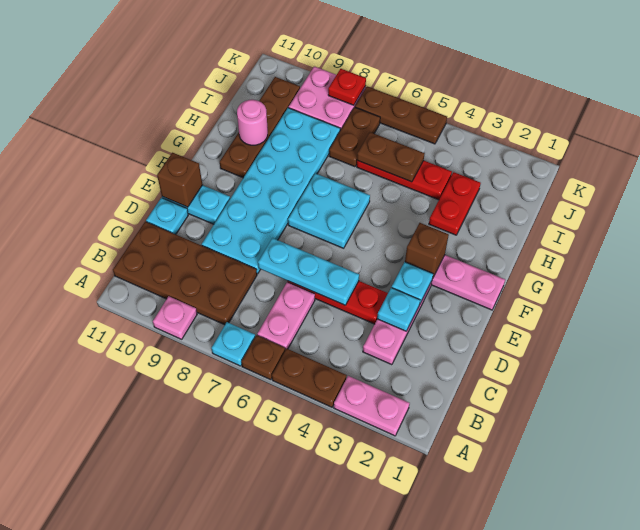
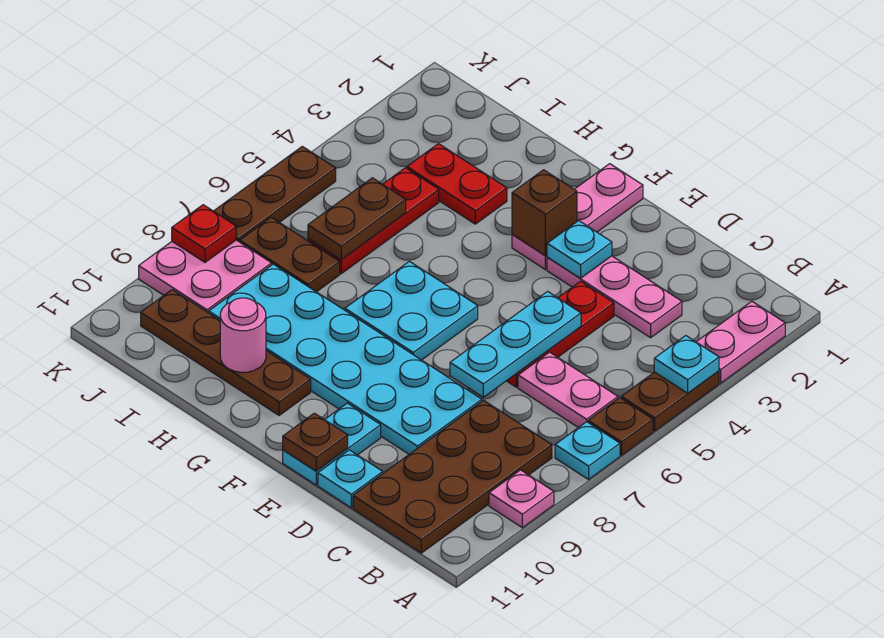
cyan plate D3 level 2 -> cyan plate A4 level 2
brown brick E11 level 2 -> brown plate E11 level 2

